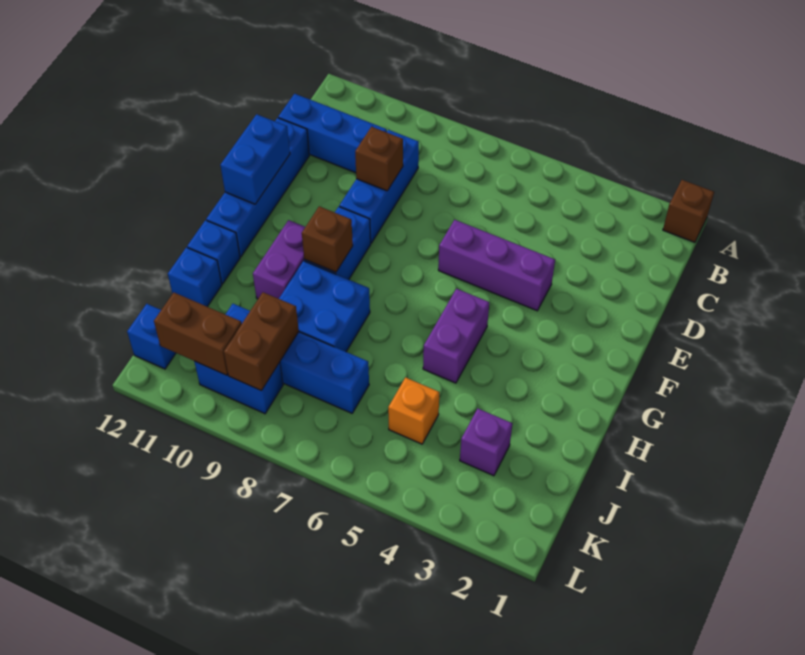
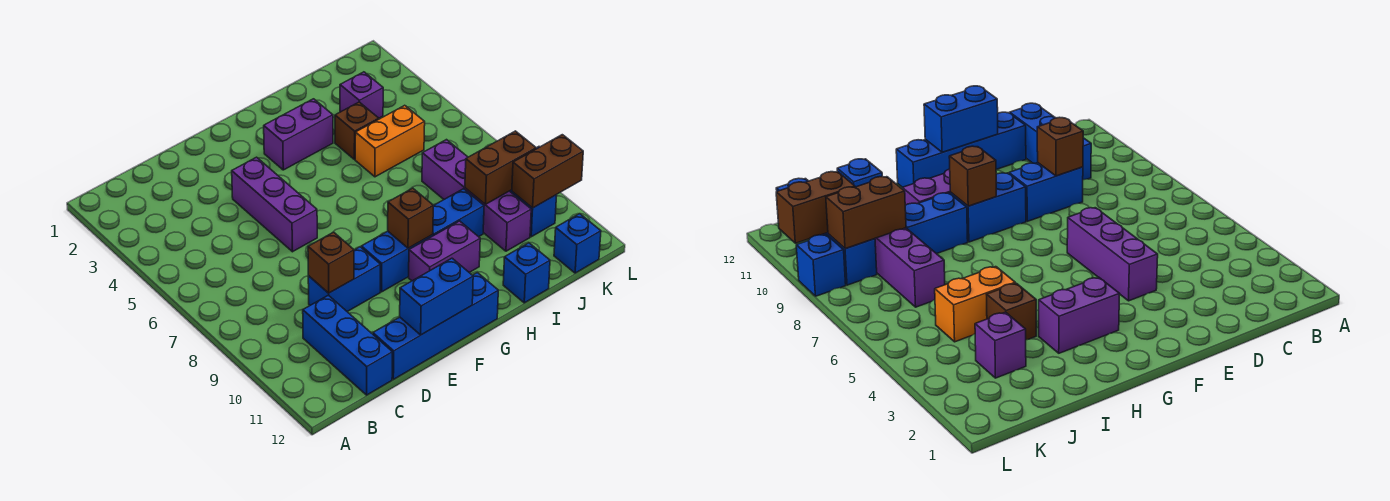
brown brick A1 level 1 -> brown brick I4 level 1
blue brick C9:E9 level 1 -> blue brick D9:E9 level 1
purple brick G5:H5 level 1 -> purple brick G3:H3 level 1
blue brick H8:I9 level 1 -> blue brick H9:I9 level 1
blue brick H12 level 1 -> blue brick L9 level 1
orange brick J5 level 1 -> orange brick I5:J5 level 1
blue brick J7:J10 level 1 -> purple brick J7:J10 level 1
brown brick K10:K11 level 2 -> brown brick K10:L10 level 2

